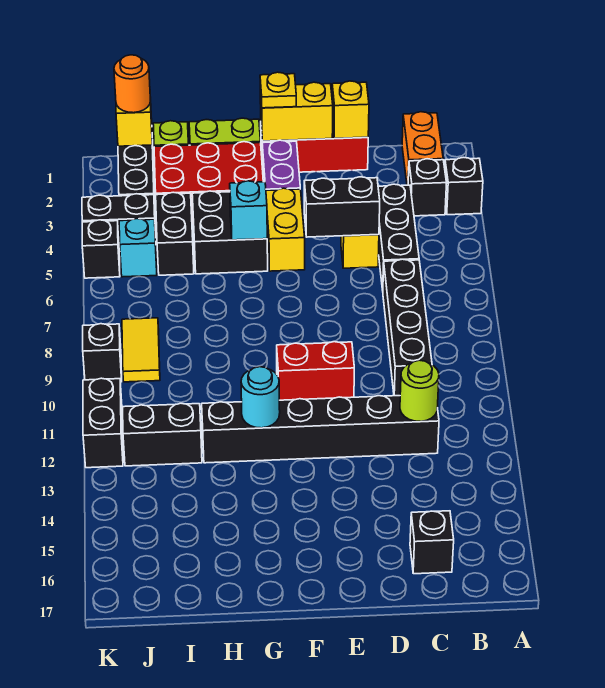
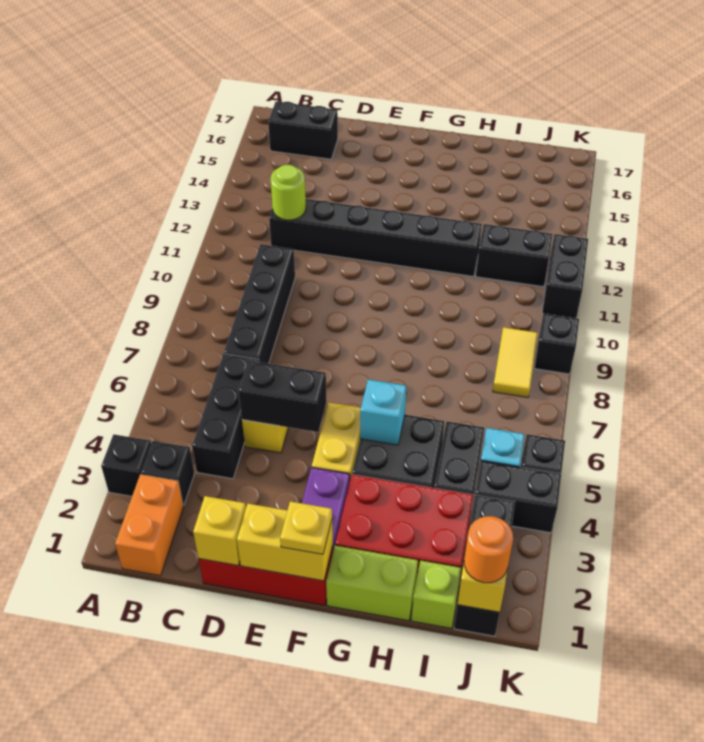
black brick C16 level 1 -> black brick B16:C16 level 1
red brick E10:F10 level 1 -> none
cyan round brick G12 level 2 -> none

